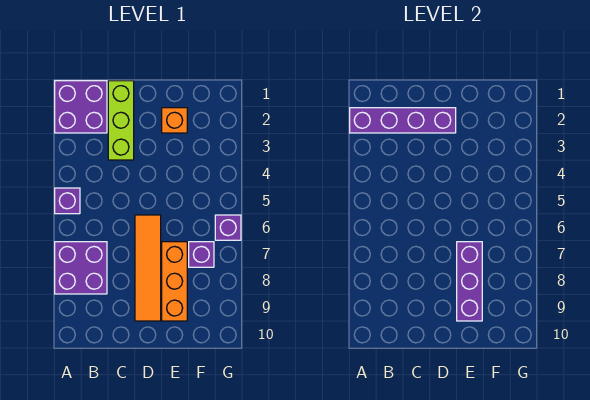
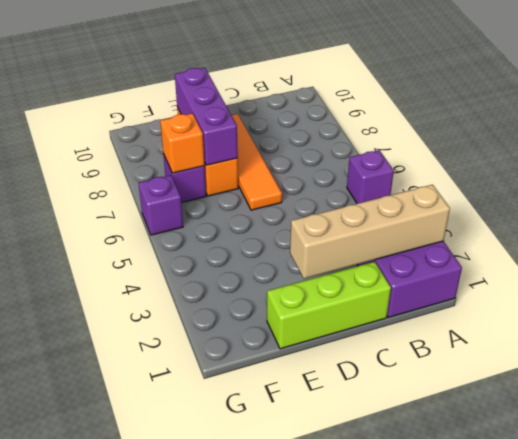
purple brick A2:D2 level 2 -> tan brick A2:D2 level 2
purple brick A7:B8 level 1 -> none
lime brick C1:C3 level 1 -> lime brick C1:E1 level 1
orange brick E2 level 1 -> orange brick F7 level 2

